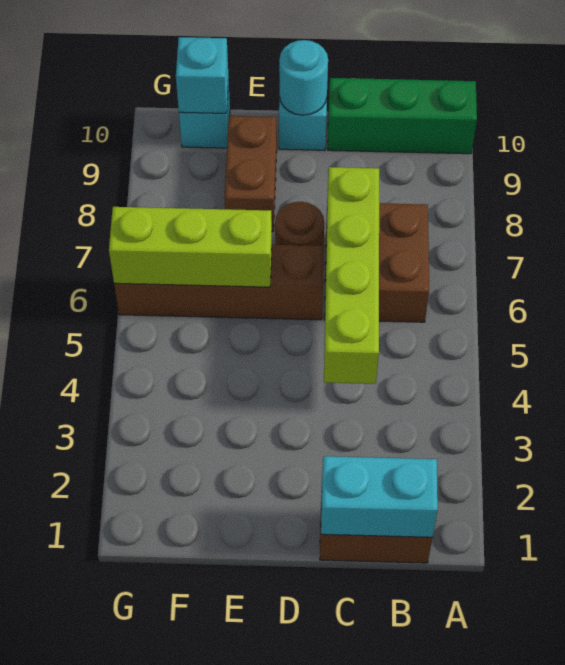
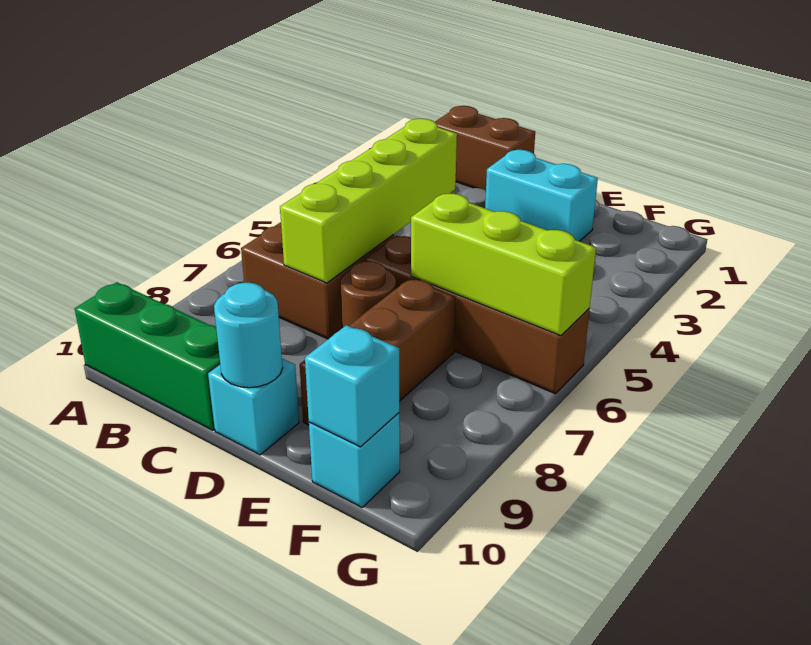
cyan brick B1:C1 level 2 -> cyan brick D2:E2 level 1
brown brick E8:E9 level 1 -> brown brick E7:E9 level 1

